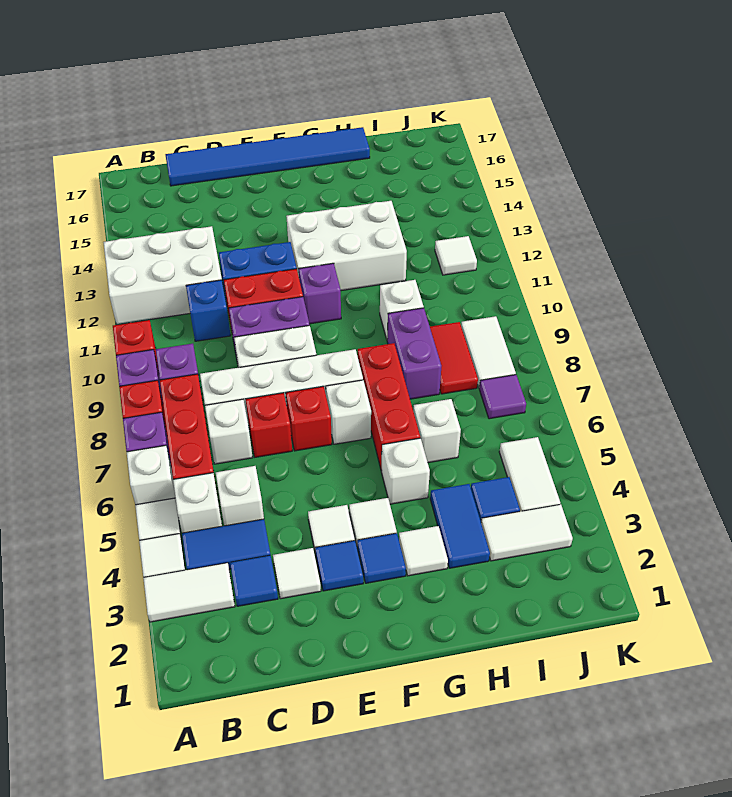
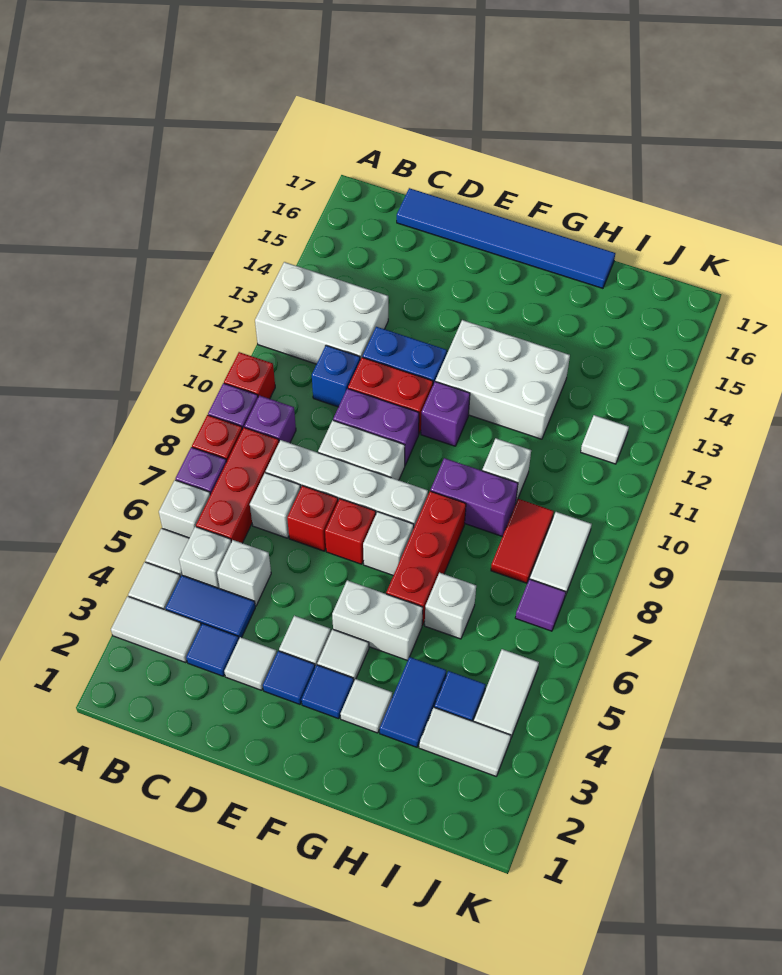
white brick G5 level 1 -> white brick F5:G5 level 1
purple brick H8:H9 level 1 -> purple brick G9:H9 level 1

